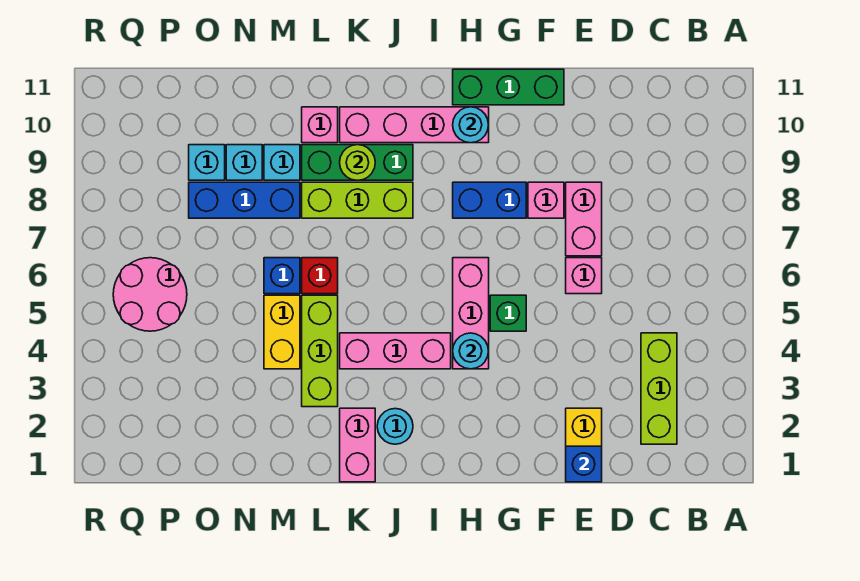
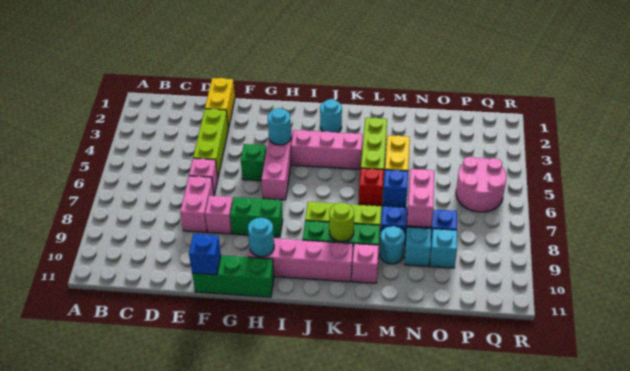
lime brick C2:C4 level 1 -> lime brick E3:E5 level 1
blue brick E1 level 2 -> blue brick F11 level 2
blue brick G8:H8 level 1 -> green brick G8:H8 level 1
pink brick K1:K2 level 1 -> pink brick N7:N8 level 2
cyan brick M9 level 1 -> cyan round brick M9 level 1

